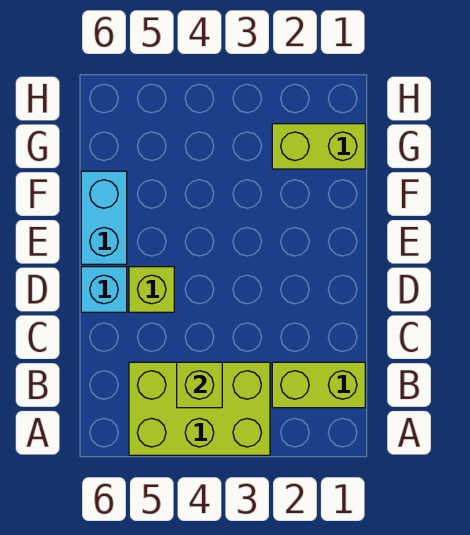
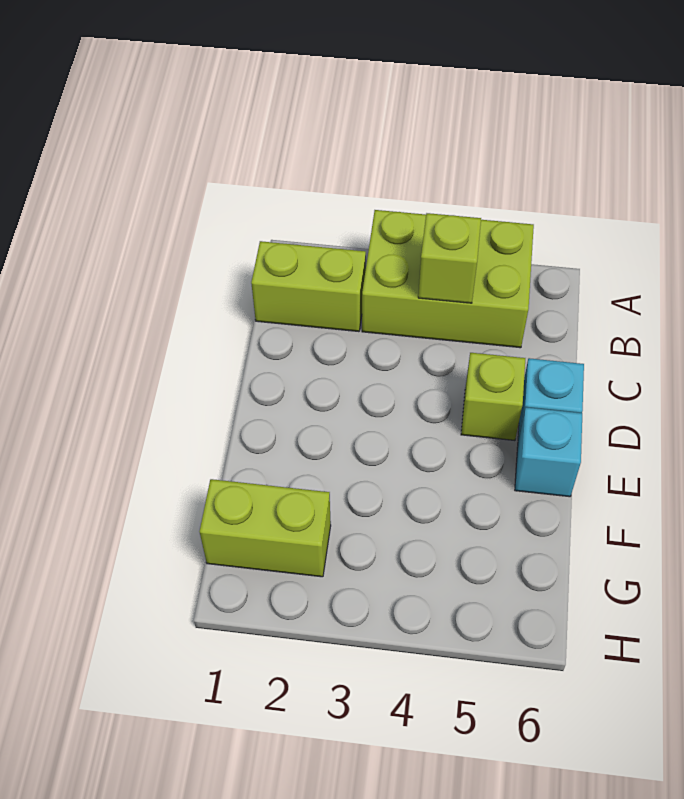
cyan brick E6:F6 level 1 -> cyan brick E6 level 1

